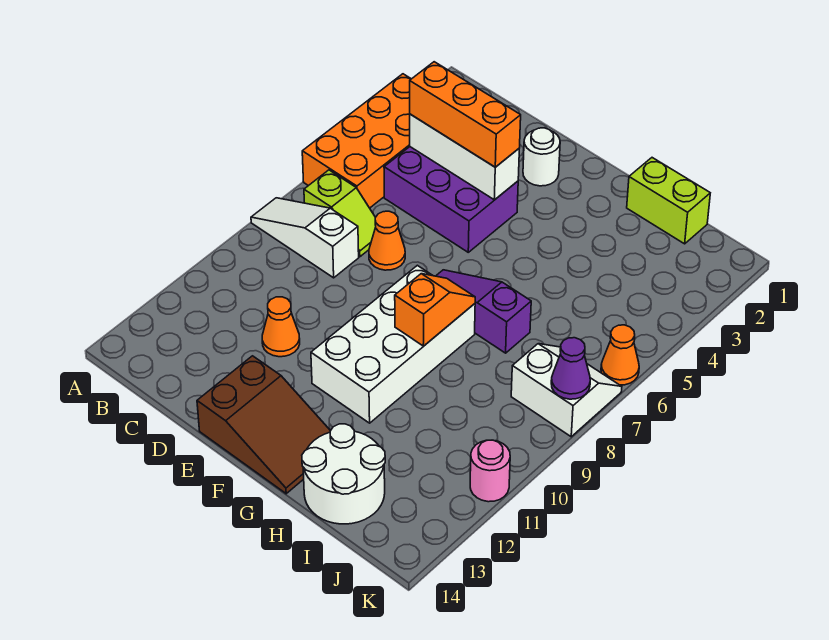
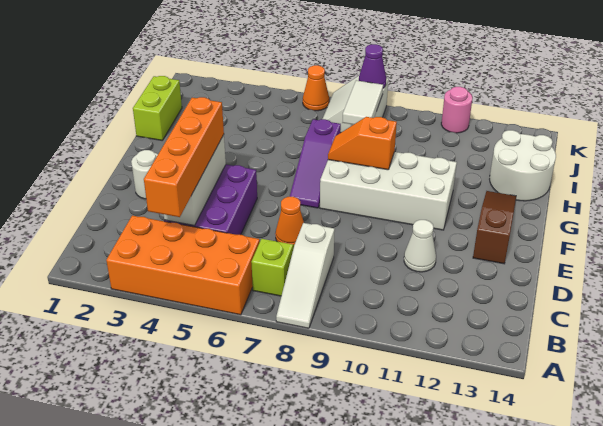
orange brick C4:E4 level 3 -> orange brick B4:E4 level 3
orange cone D11 level 1 -> white cone D11 level 1
brown slope E13:G14 level 1 top E -> brown slope E13:G13 level 1 top E
none -> white tile I8:J8 level 2

